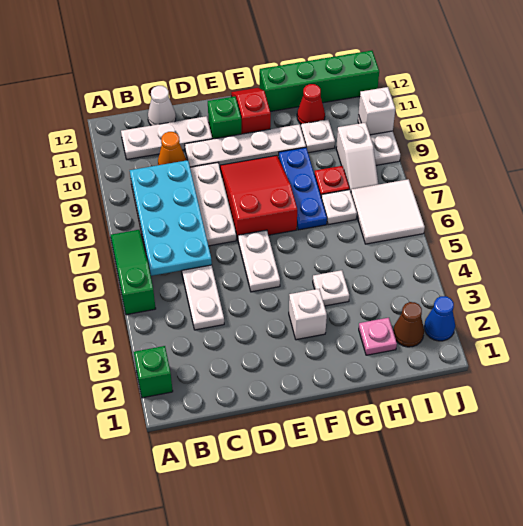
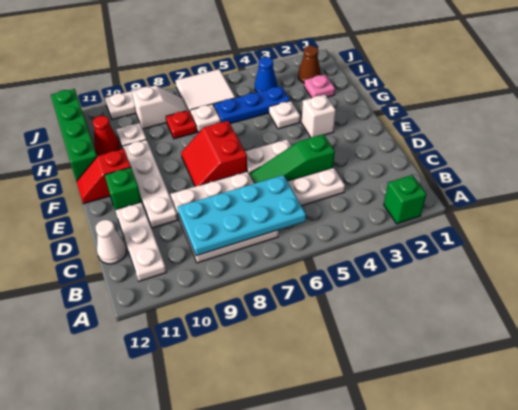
green slope A5:A7 level 1 top 5 -> green slope D4:D6 level 1 top 4
orange cone C10 level 1 -> none
red slope E7:F9 level 1 top 7 -> red slope E7:F8 level 1 top 7
blue plate G7:G9 level 1 -> blue plate H4:H6 level 1
blue cone J2 level 1 -> blue cone I4 level 1
white brick J10 level 2 -> none

